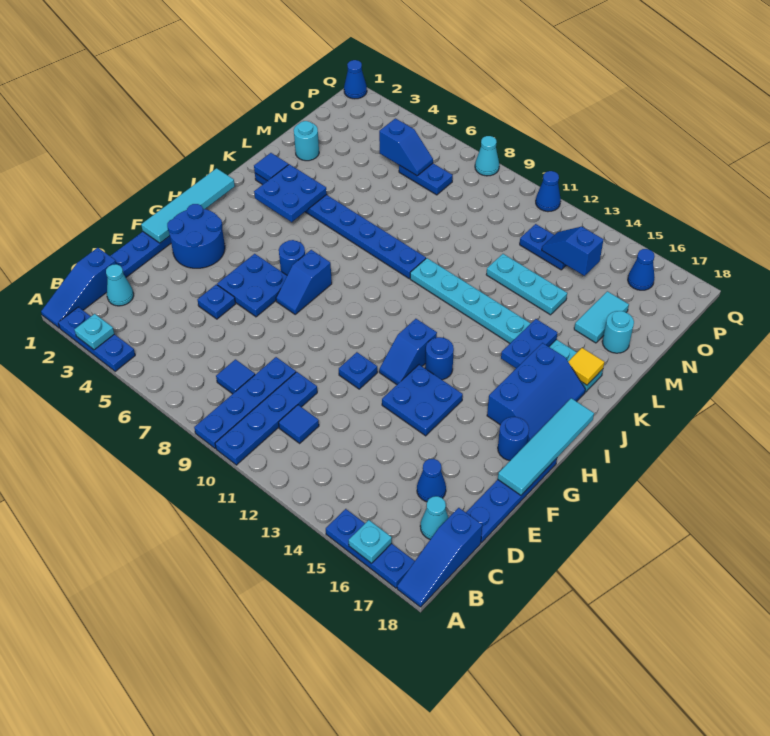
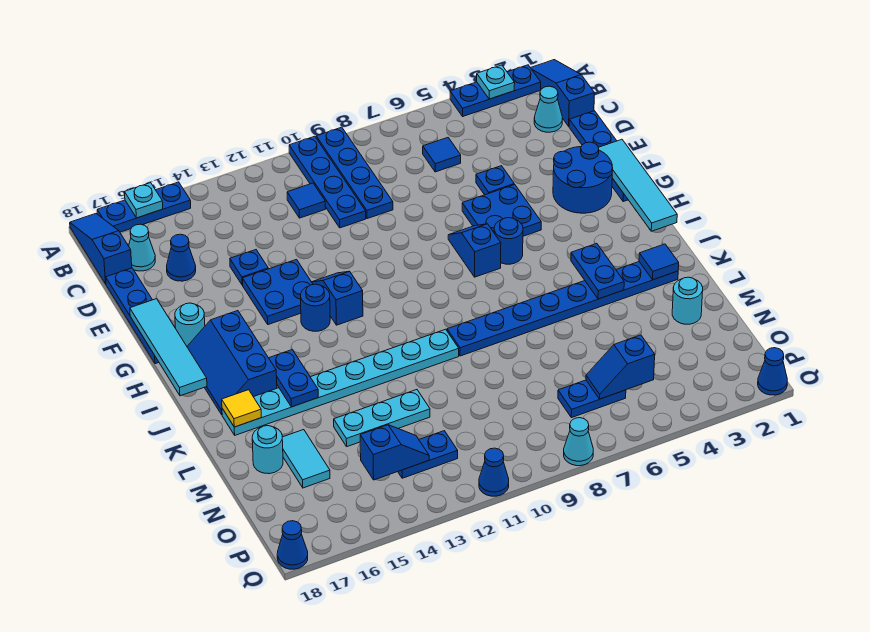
blue tile C8 level 1 -> blue tile C6 level 1
blue plate F11 level 1 -> blue plate E14 level 1
blue round brick G17 level 1 -> cyan round brick G17 level 1
blue plate J3:K4 level 2 -> blue plate J4:K4 level 2
blue cone P16 level 1 -> blue cone Q18 level 1

